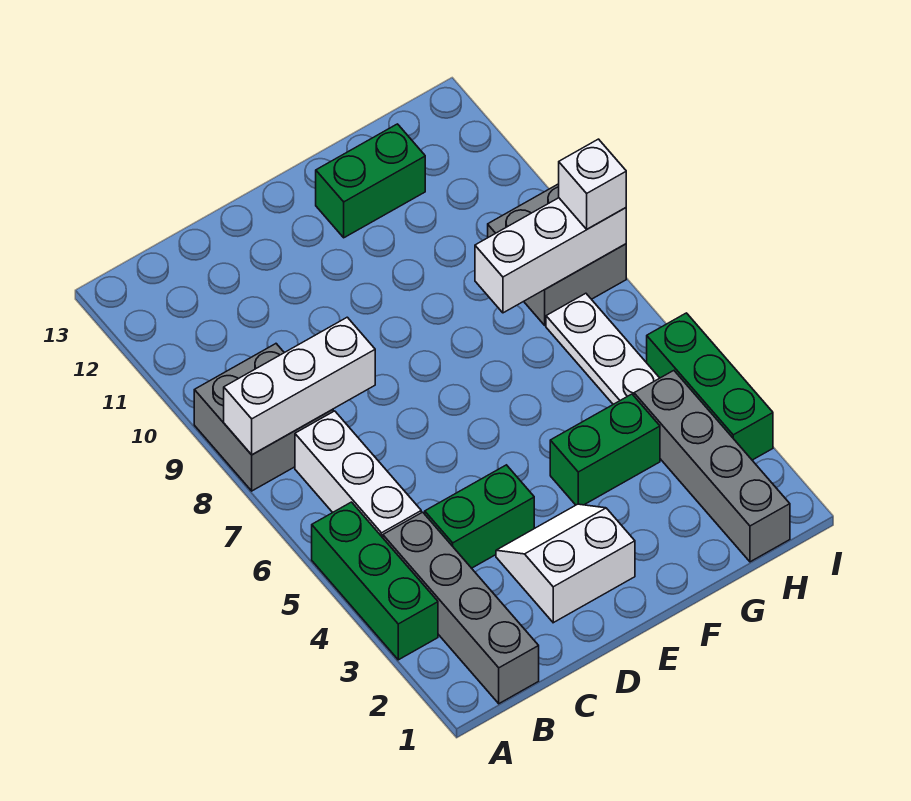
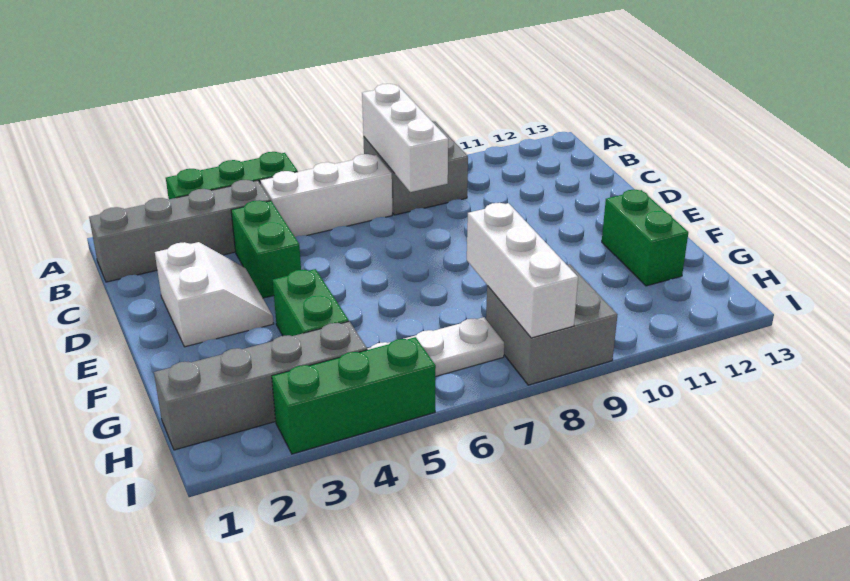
white brick I8 level 3 -> none

